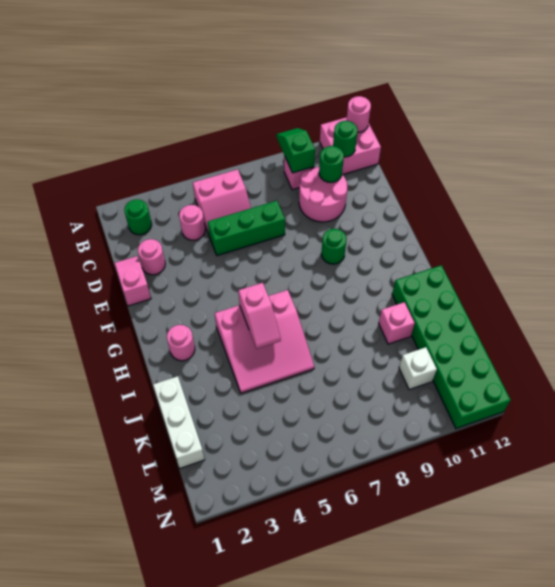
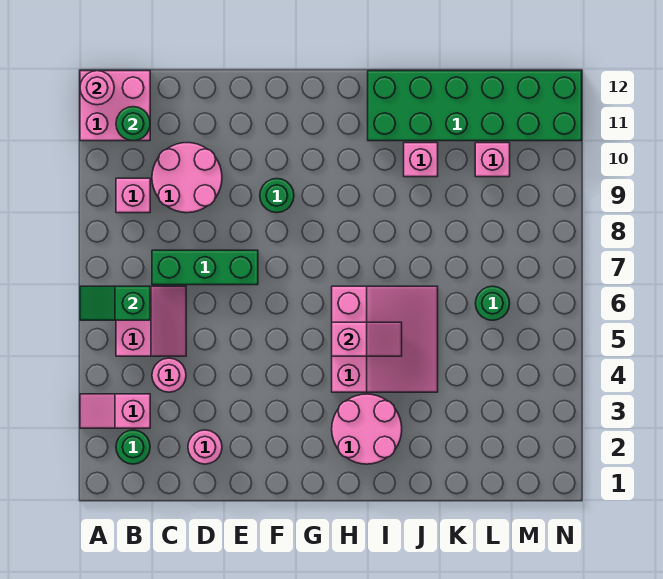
green slope A9:B9 level 2 top B -> green slope A6:B6 level 2 top B
green round brick C10 level 2 -> green round brick L6 level 1
pink slope D1:E1 level 1 top E -> pink slope A3:B3 level 1 top B
green brick D5:D7 level 1 -> green brick C7:E7 level 1
pink round brick H2 level 1 -> pink round brick H2:I3 level 1
white brick J1:L1 level 1 -> none
white brick L10 level 1 -> pink brick L10 level 1

